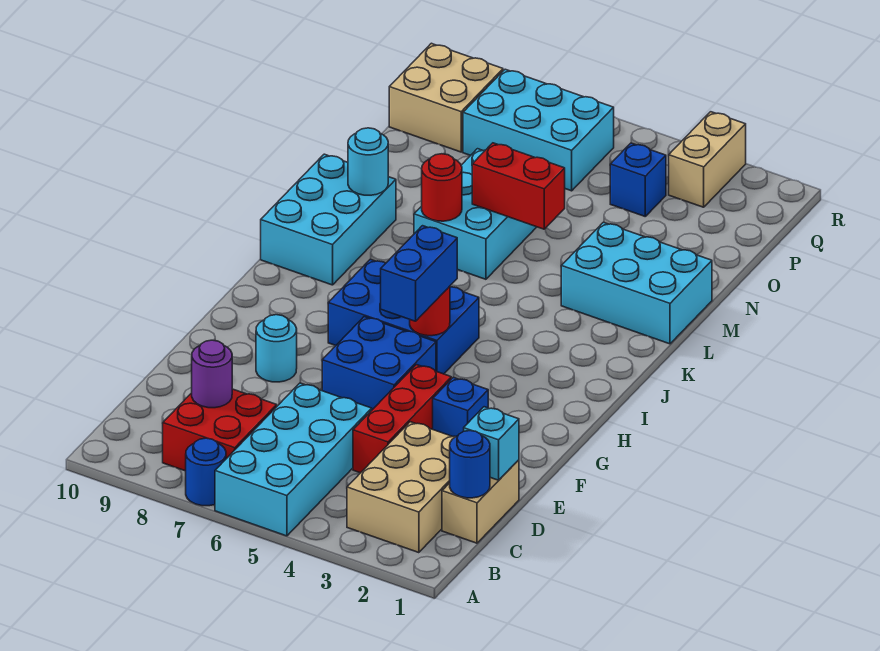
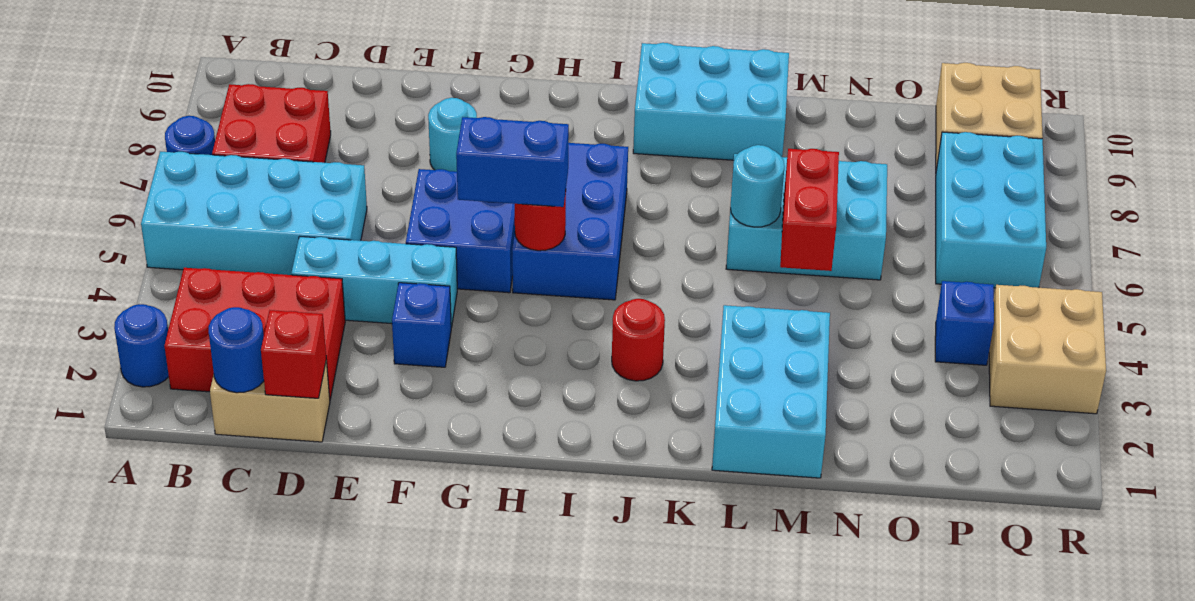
none -> blue round brick A2 level 1
tan brick B2:D3 level 1 -> red brick B2:D3 level 1
purple round brick C8 level 2 -> none
cyan brick D1 level 2 -> red brick D1 level 2
red brick D4:F4 level 1 -> cyan brick D4:F4 level 1
red round brick L7 level 2 -> red round brick J3 level 1
cyan round brick L9 level 2 -> cyan round brick L6 level 2
tan brick Q3:R3 level 1 -> tan brick Q3:R4 level 1

